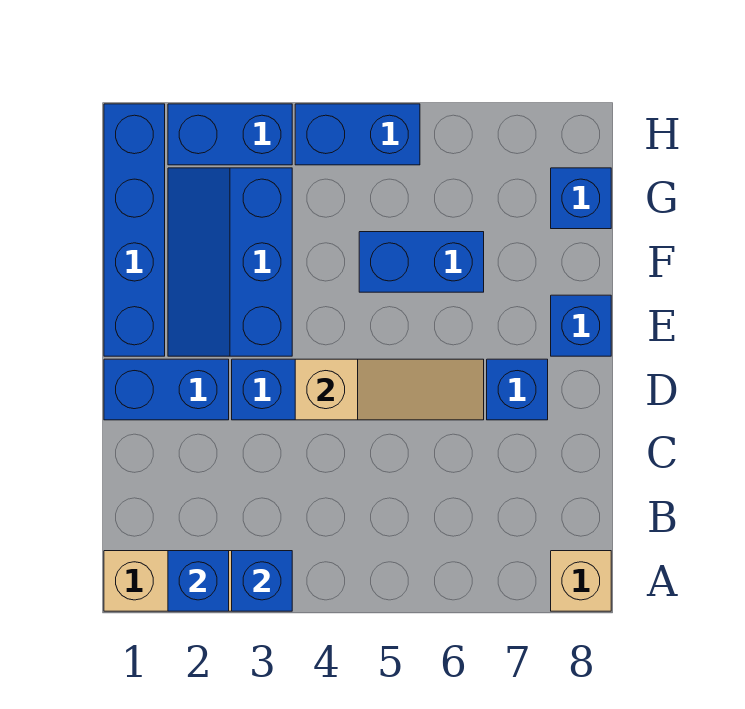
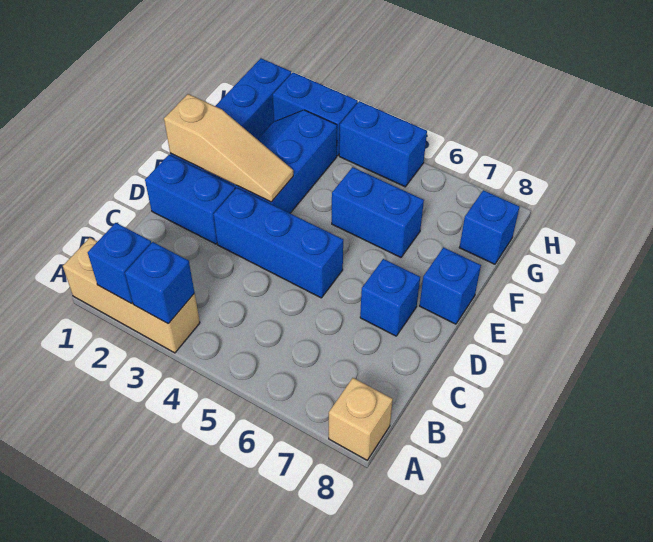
tan slope D4:D6 level 2 top 4 -> tan slope E1:E3 level 2 top 1

